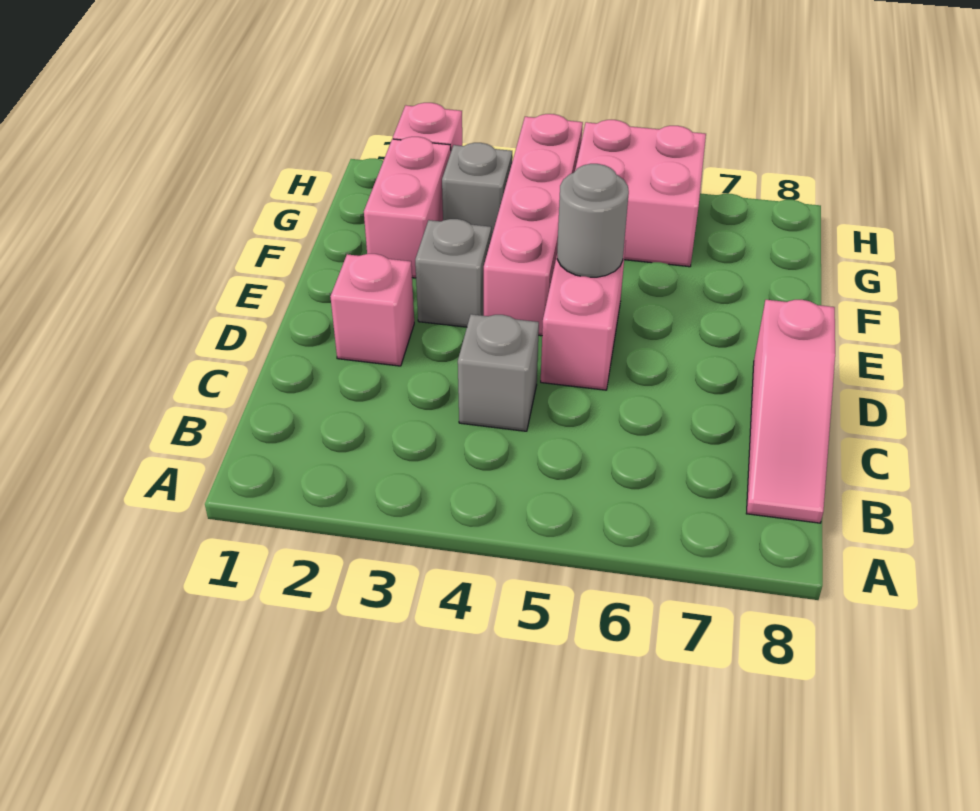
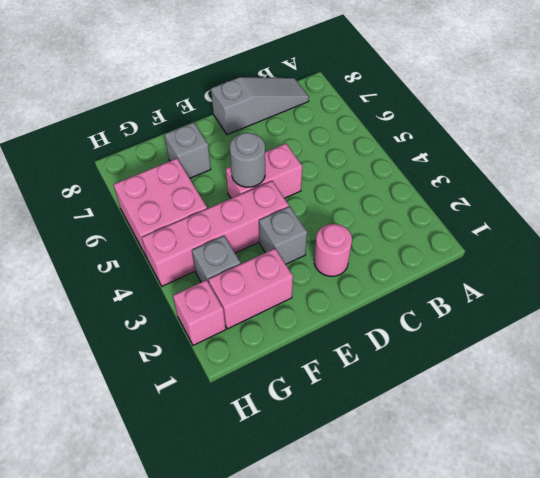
pink slope B8:D8 level 1 top D -> grey slope B8:D8 level 1 top D
grey brick C4 level 1 -> grey brick F7 level 1
pink brick D2 level 1 -> pink round brick D2 level 1

